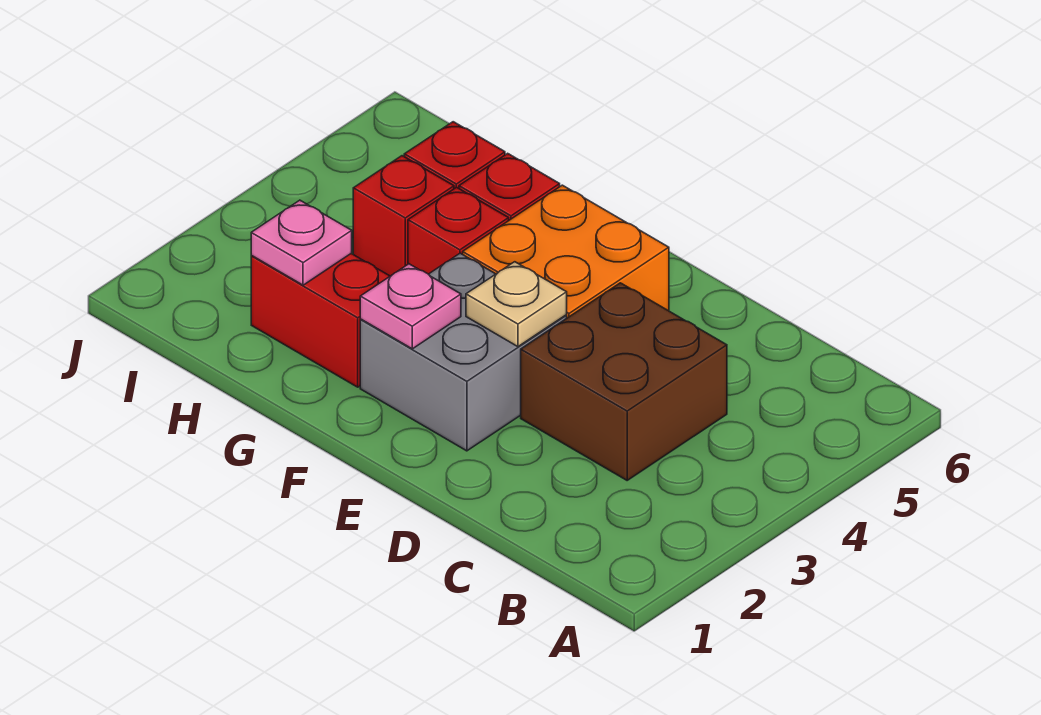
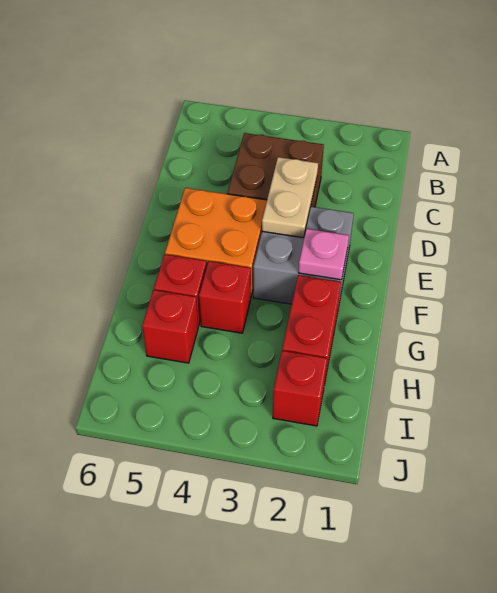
tan plate E3 level 2 -> tan plate D3:E3 level 2
pink plate H2 level 2 -> none
red brick H4 level 1 -> red brick I2 level 1

